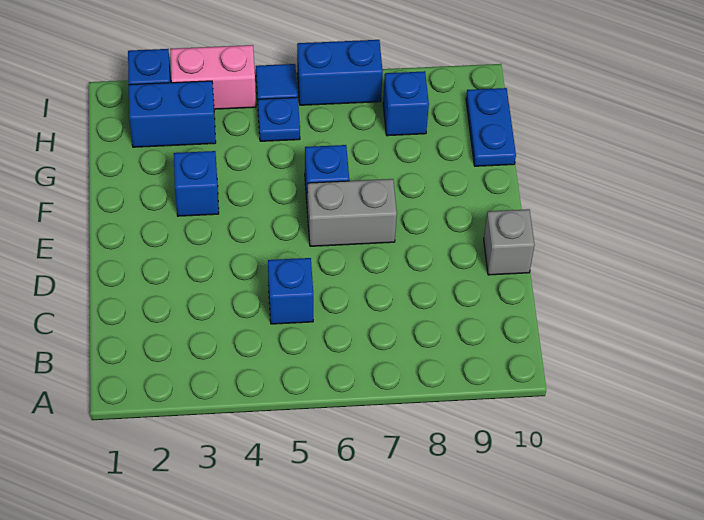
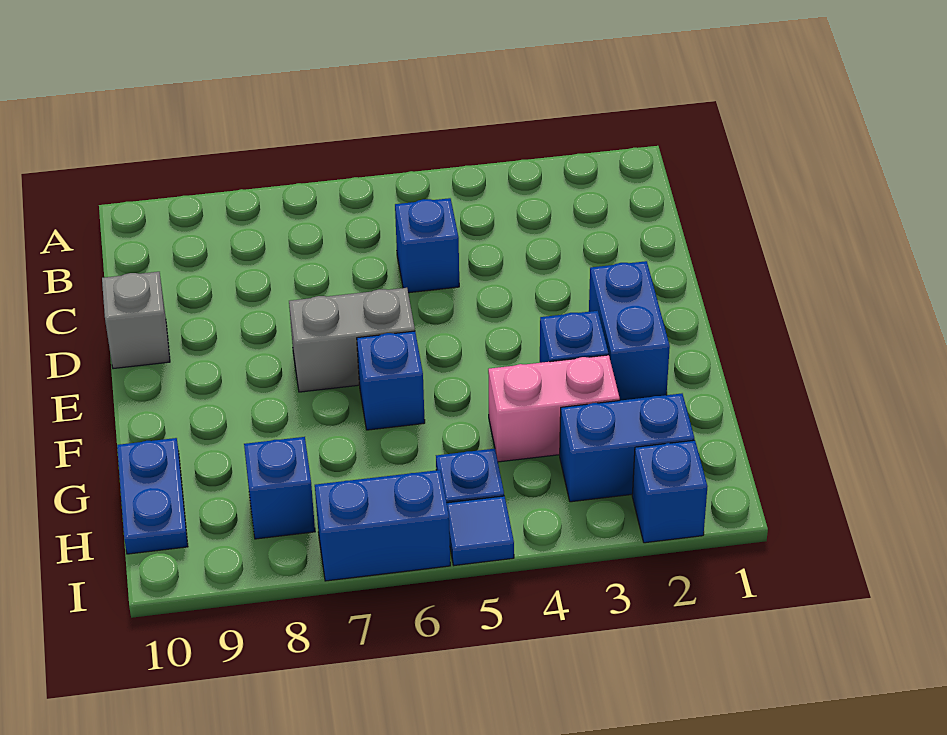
none -> blue brick E2:F2 level 1
pink brick I3:I4 level 1 -> pink brick G3:G4 level 1

